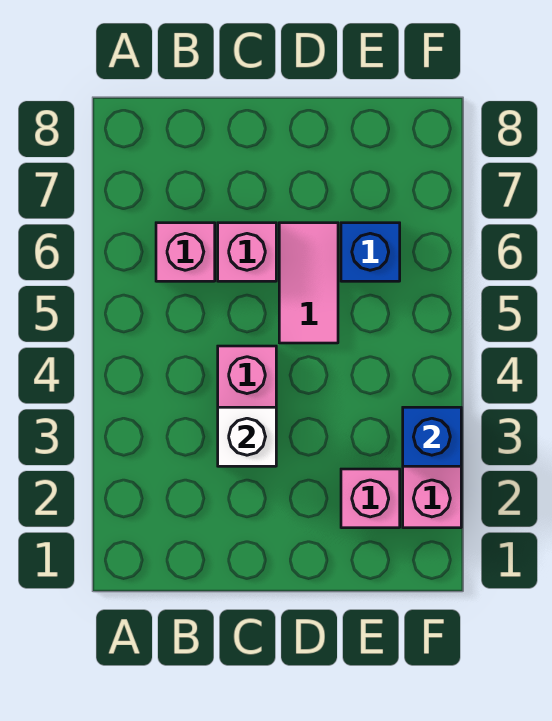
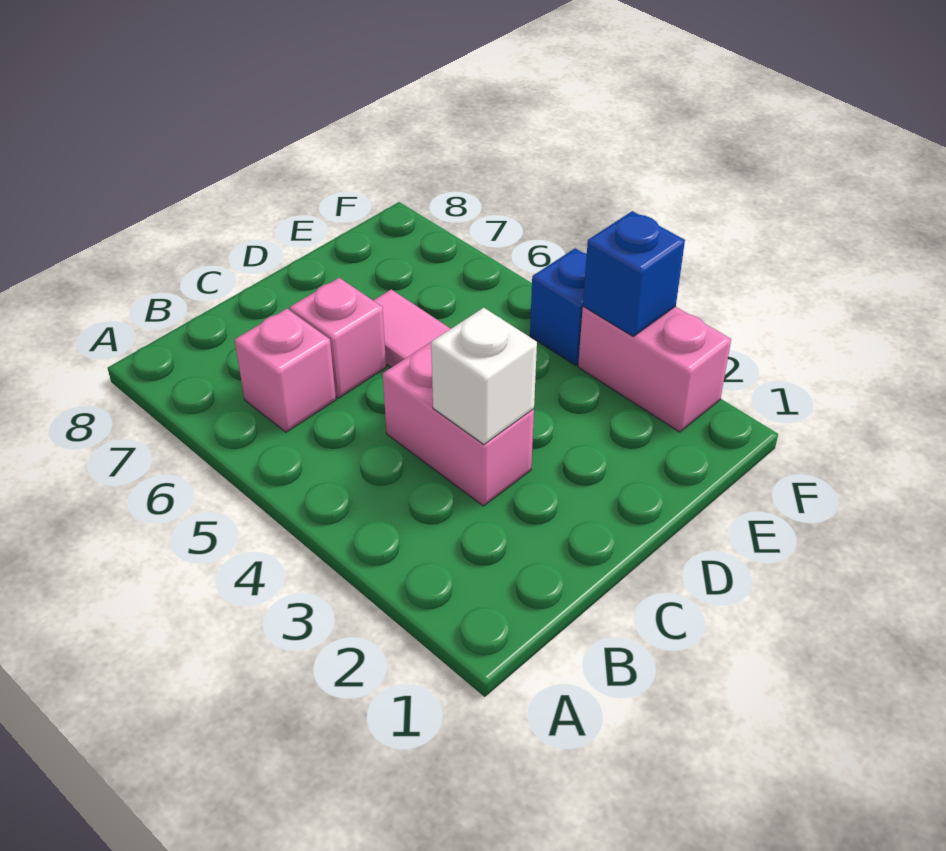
pink brick E2 level 1 -> none
blue brick E6 level 1 -> blue brick F4 level 1

